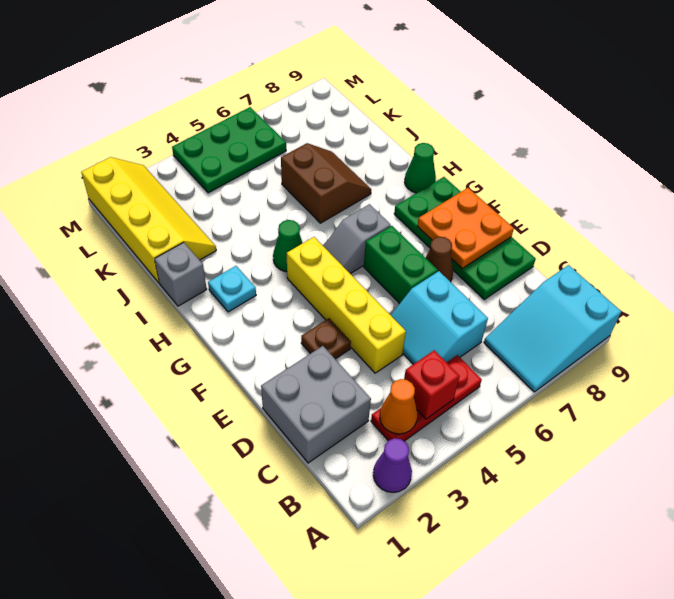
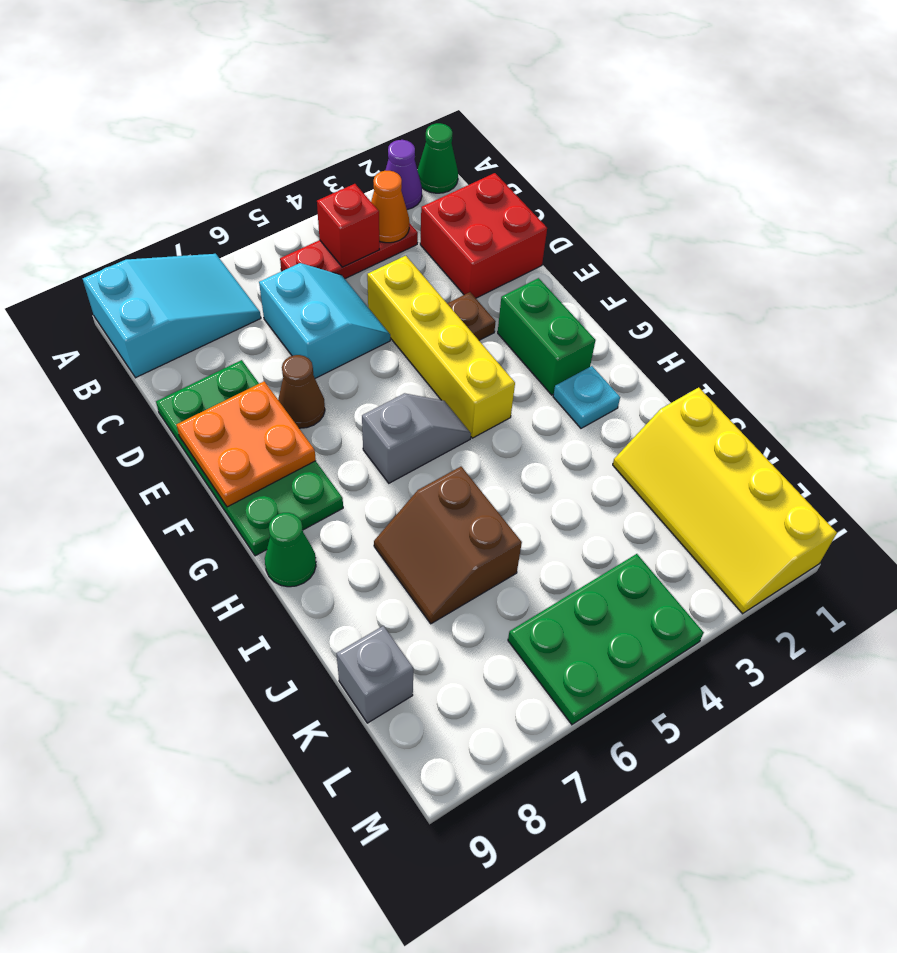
grey brick C1:D2 level 1 -> red brick C1:D2 level 1
green brick E6:F6 level 1 -> green brick F2:G2 level 1
green cone H4 level 1 -> green cone A1 level 1
grey brick I1 level 1 -> grey brick K9 level 1

